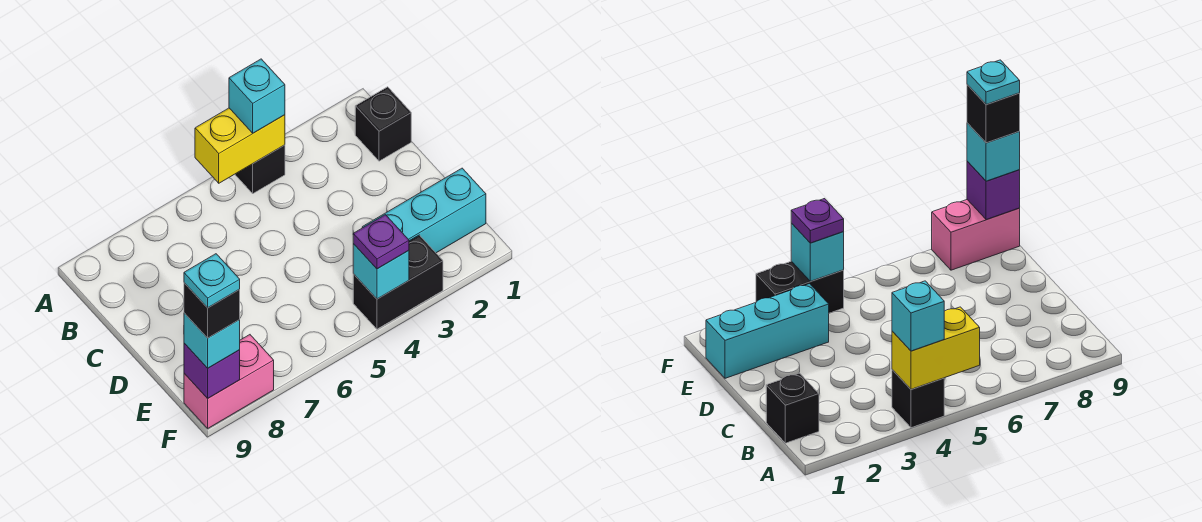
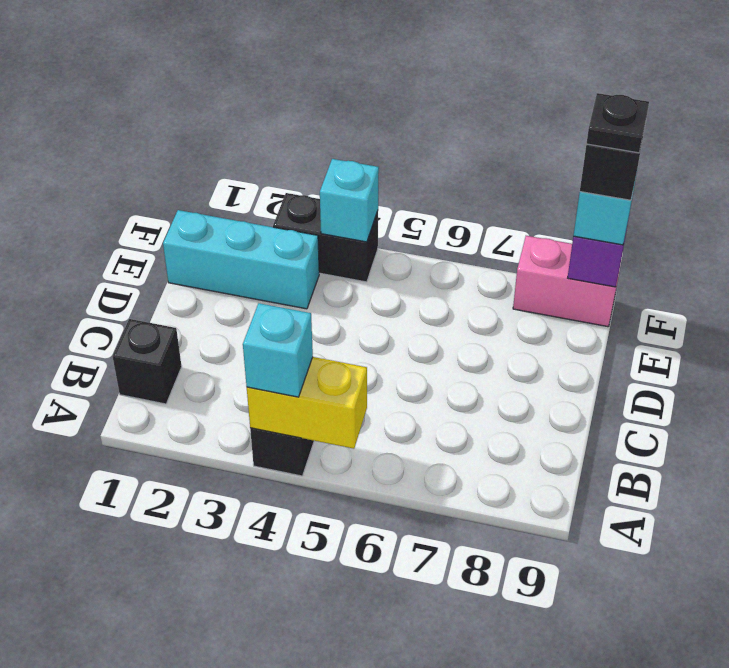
purple plate F4 level 3 -> none
cyan plate F9 level 5 -> black plate F9 level 5

